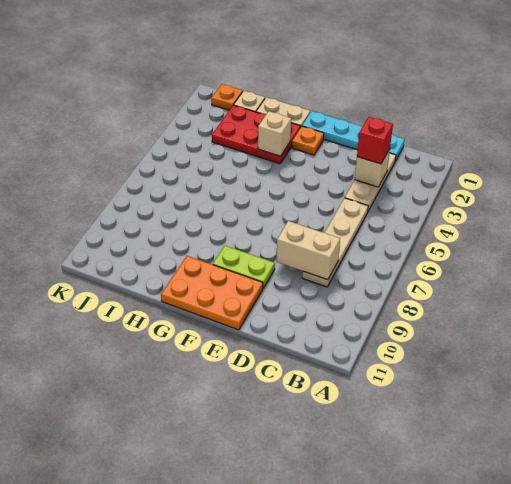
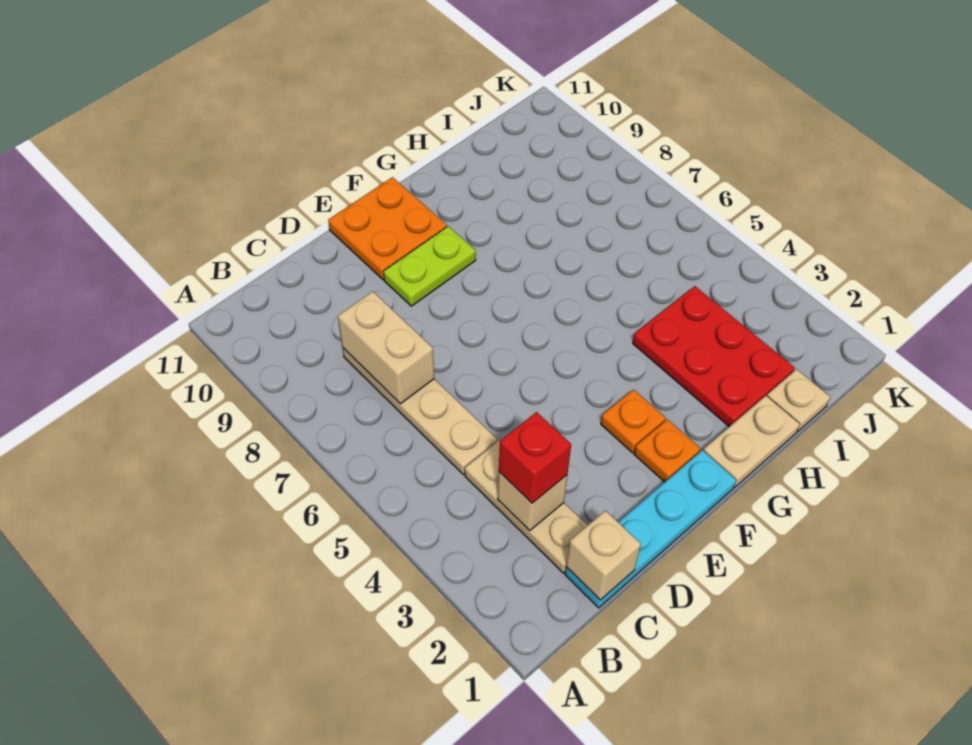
tan brick C8:D8 level 2 -> tan brick C7:C8 level 2
orange plate E10:G11 level 1 -> orange plate E10:F11 level 1
red plate G2:I3 level 1 -> red plate H2:I4 level 1
tan brick G3 level 2 -> tan brick C1 level 2
orange plate J1 level 1 -> orange plate F3 level 1

